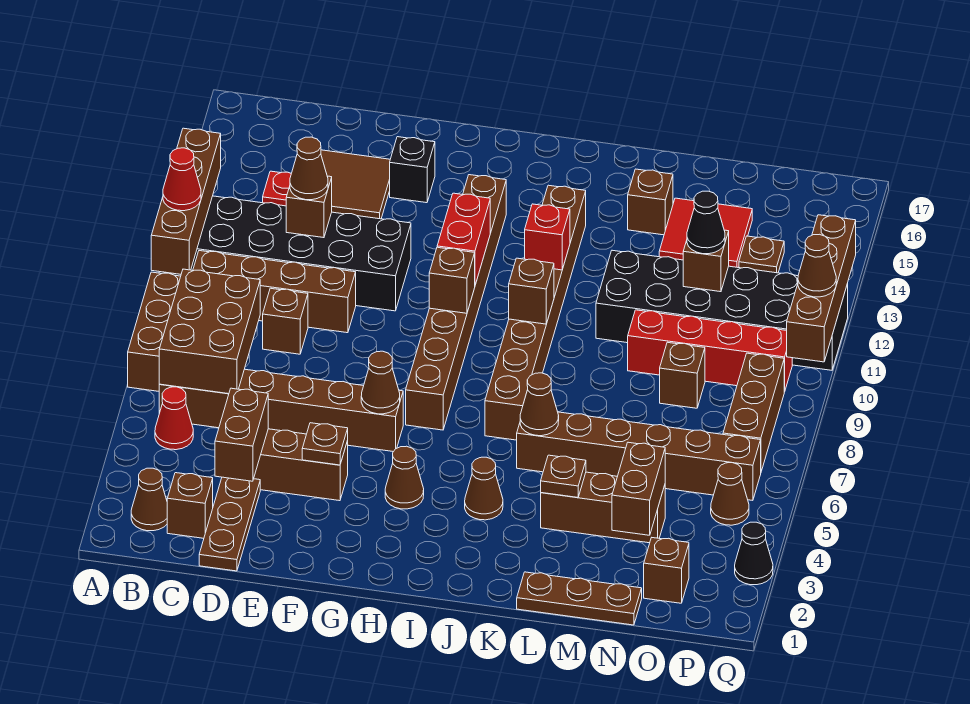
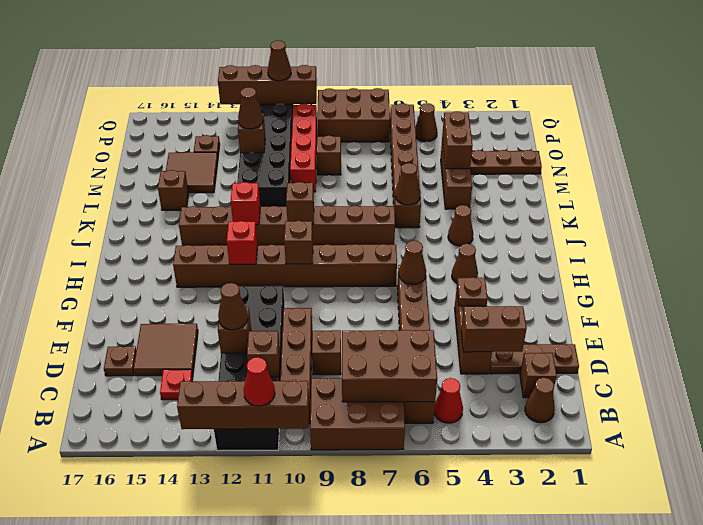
black brick F15 level 1 -> none
red brick H11:H12 level 2 -> red brick H12 level 2
brown plate L1:N1 level 1 -> brown plate N1:N3 level 1
brown plate L4 level 2 -> brown plate D16 level 1
red tile M14:N15 level 1 -> brown tile M14:N15 level 1
brown brick N3:N4 level 2 -> brown brick M4:N4 level 2
black cone N12 level 3 -> brown cone N12 level 3
brown brick O2 level 1 -> brown brick C11 level 2
brown brick P7:P9 level 1 -> brown brick P7:Q9 level 1
black cone Q3 level 1 -> none

